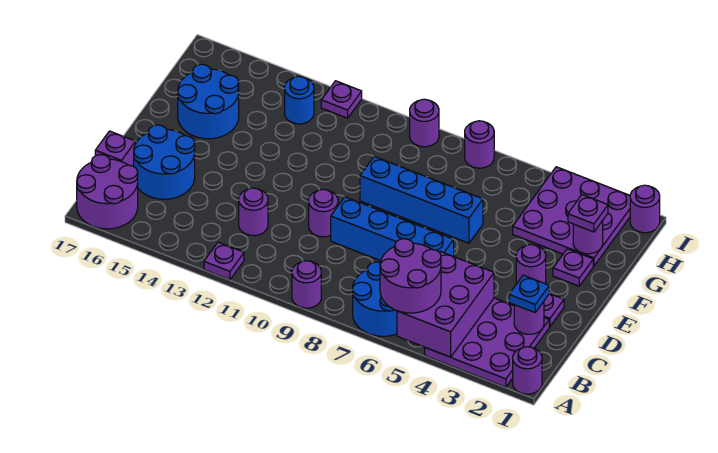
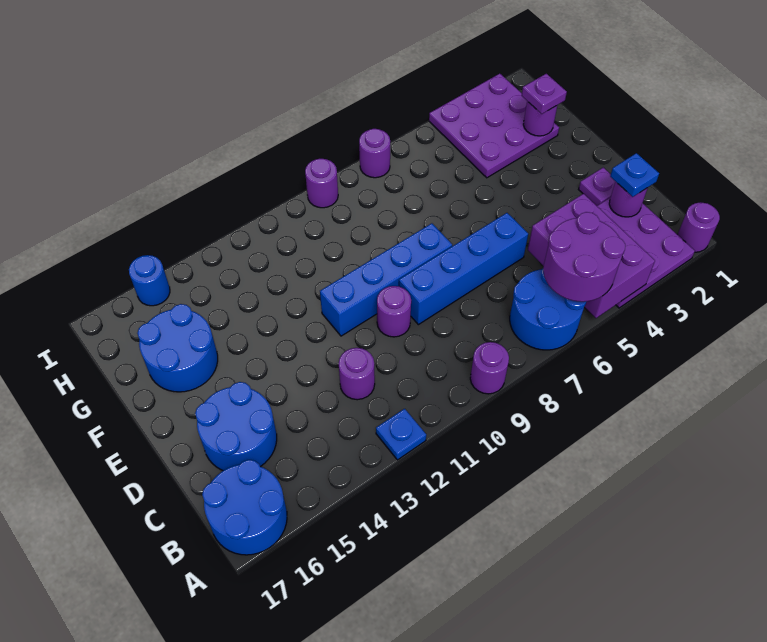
purple plate A12 level 1 -> blue plate A12 level 1
purple round brick A16:B17 level 1 -> blue round brick A16:B17 level 1
purple brick C17 level 1 -> none
purple round brick E3 level 1 -> none
purple plate F2 level 1 -> none
blue brick F6:F9 level 1 -> blue brick E8:E11 level 1
blue round brick H13 level 1 -> blue round brick I15 level 1
purple round brick I1 level 1 -> none
purple plate I12 level 1 -> none

